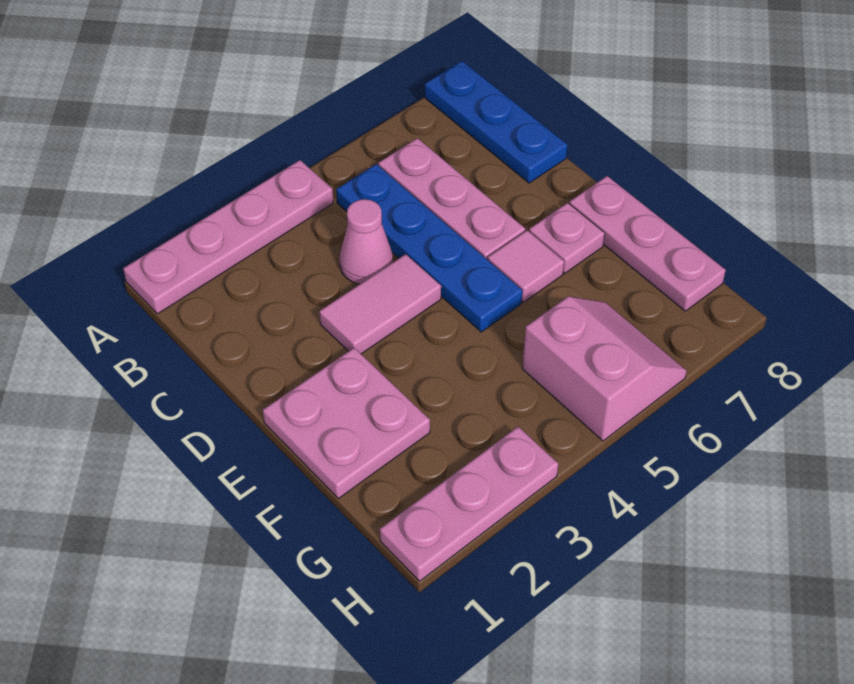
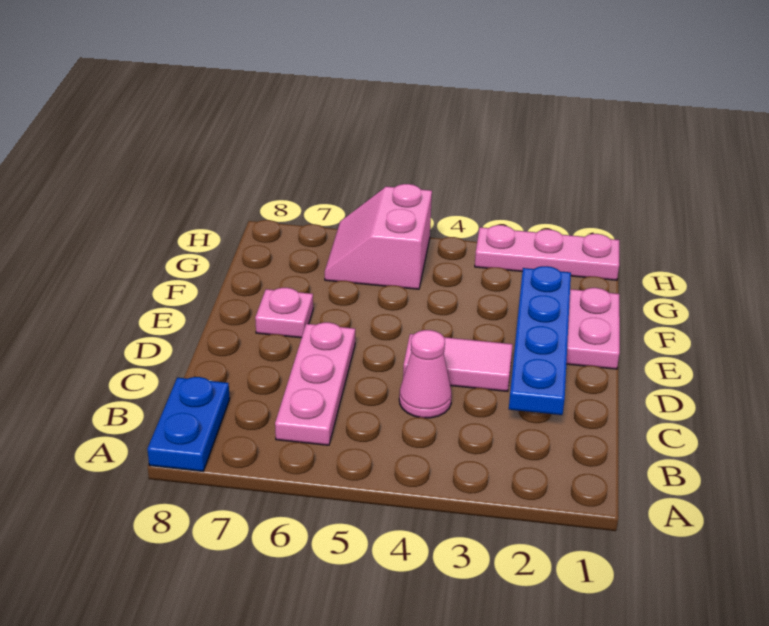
pink plate A1:A4 level 1 -> none
blue plate A8:C8 level 1 -> blue plate A8:B8 level 1
blue plate B5:E5 level 1 -> blue plate C2:F2 level 2
pink tile E6 level 1 -> none
pink plate E8:G8 level 1 -> none

